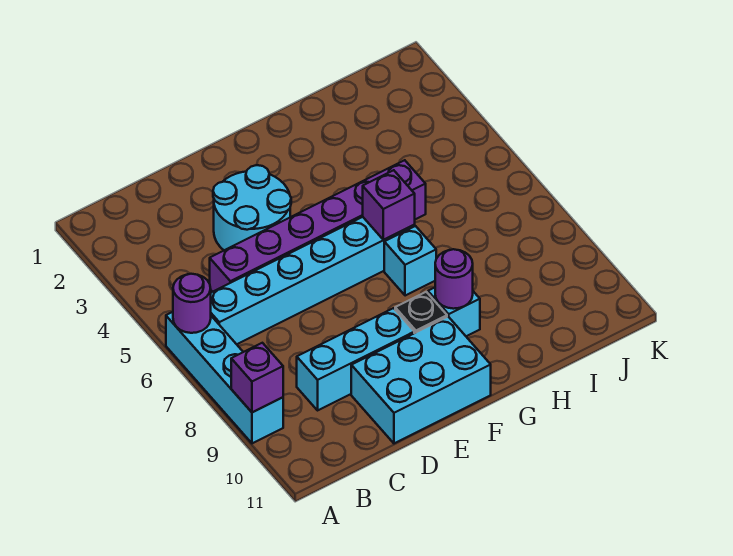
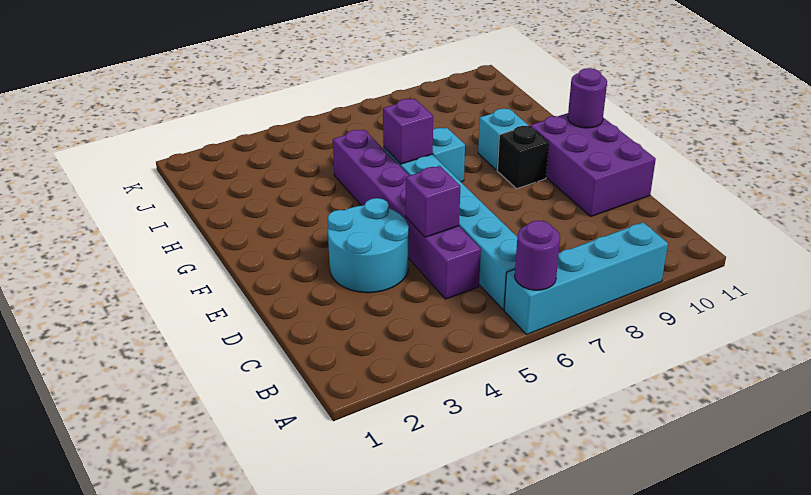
purple brick A9 level 2 -> purple brick D5 level 2
cyan brick C9:E9 level 1 -> none
cyan brick D10:F11 level 1 -> purple brick D10:F11 level 1
purple round brick G9 level 2 -> purple round brick F11 level 2

